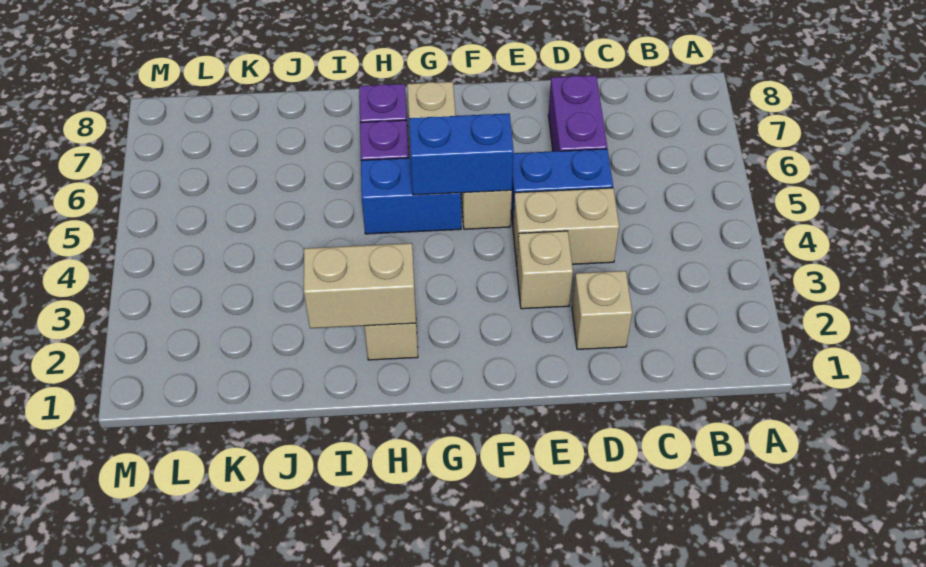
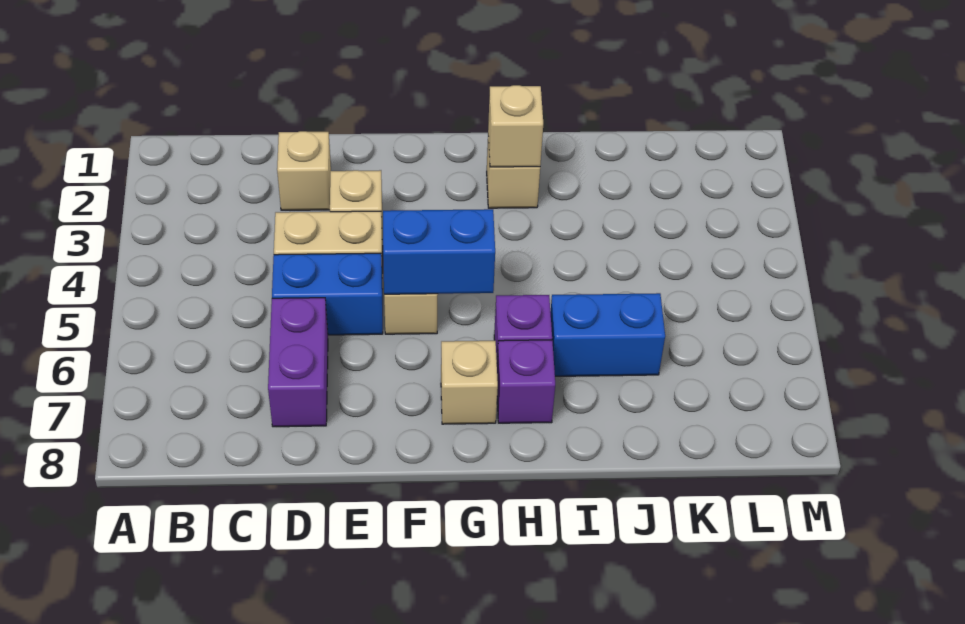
blue brick G5:H5 level 1 -> blue brick I6:J6 level 1
tan brick H2:I2 level 2 -> tan brick H2 level 2

